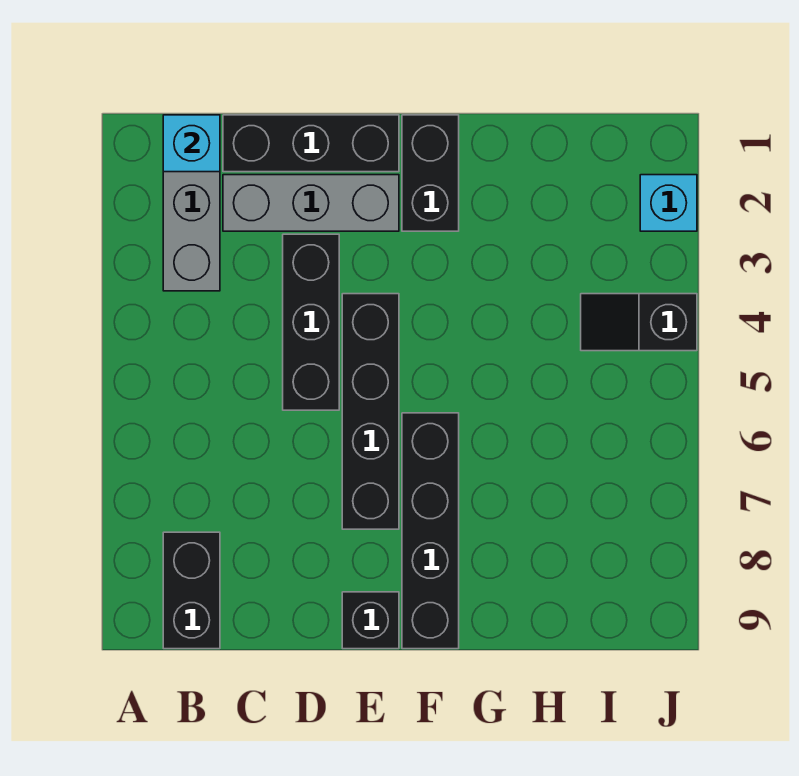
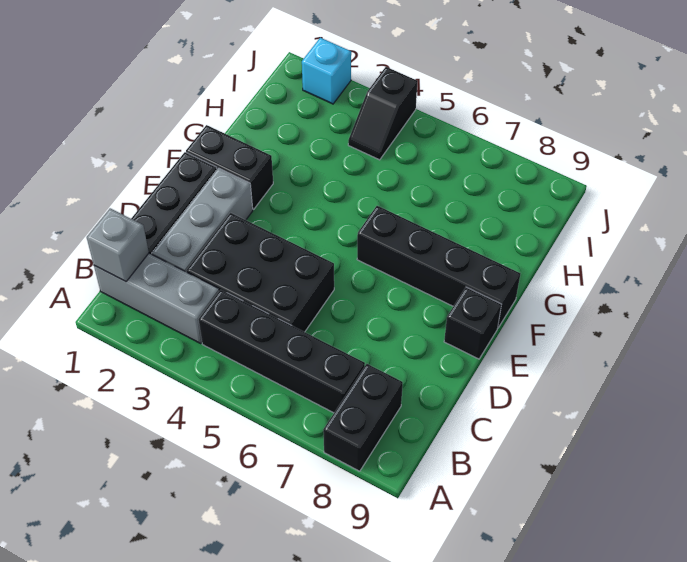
cyan brick B1 level 2 -> grey brick B1 level 2
black brick B8:B9 level 1 -> black brick A8:B8 level 1
black brick D3:D5 level 1 -> black brick C3:D5 level 1
black brick E4:E7 level 1 -> black brick B4:B7 level 1

